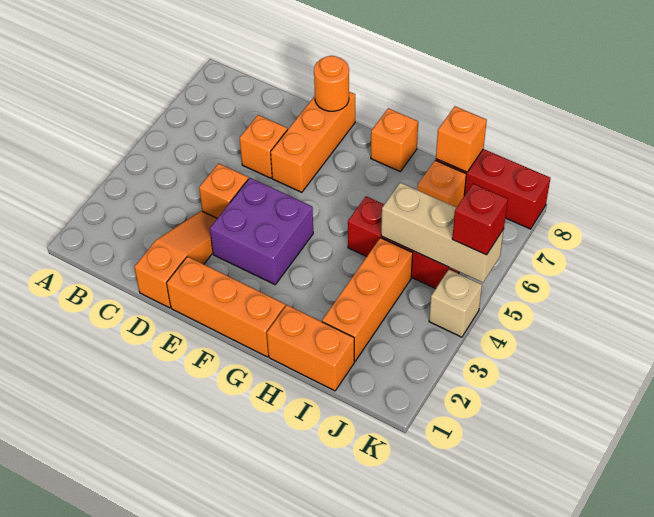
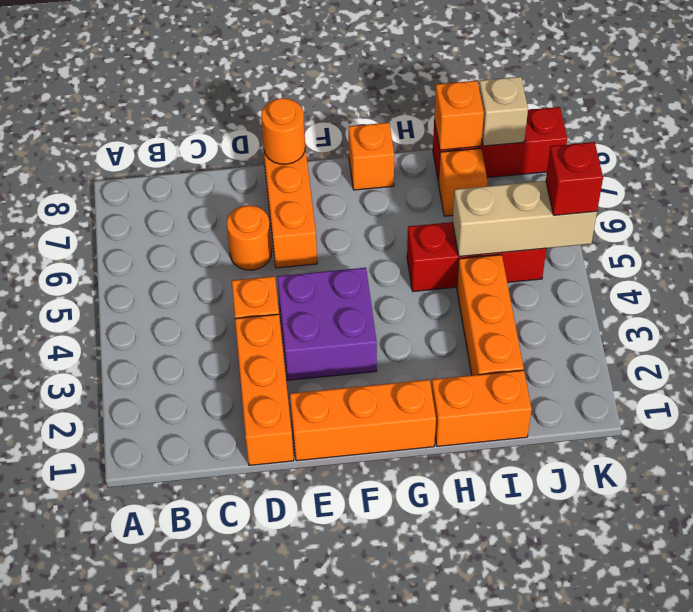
orange slope D1:D3 level 1 top 1 -> orange brick D1:D3 level 1
orange brick D6 level 1 -> orange round brick D6 level 1
tan brick K4 level 1 -> tan brick J8 level 2

